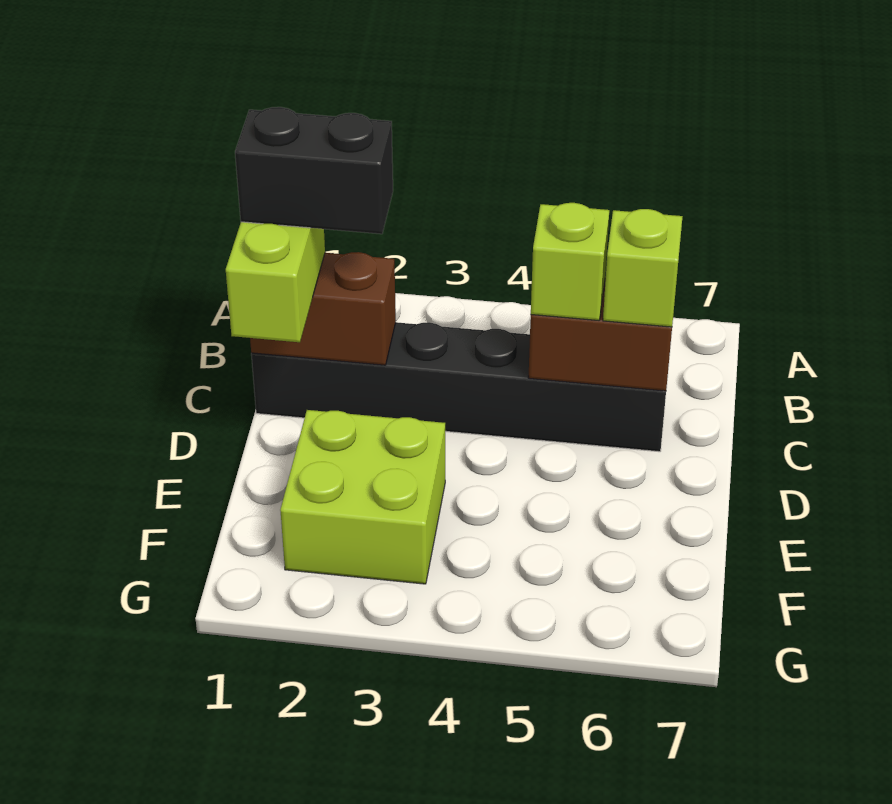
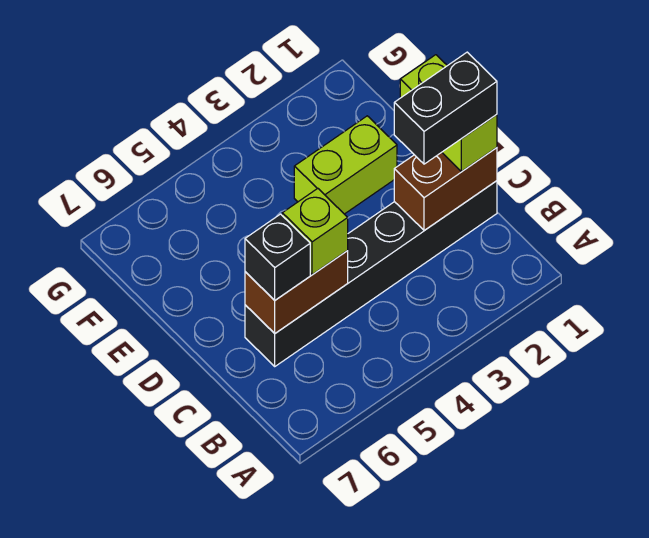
lime brick C6 level 3 -> black brick C6 level 3
lime brick E2:F3 level 1 -> lime brick E2:E3 level 1

